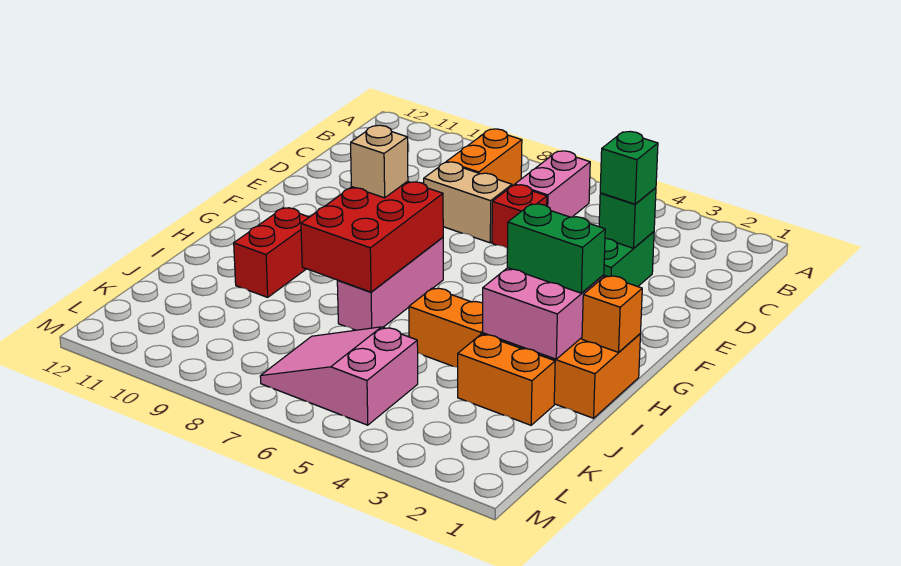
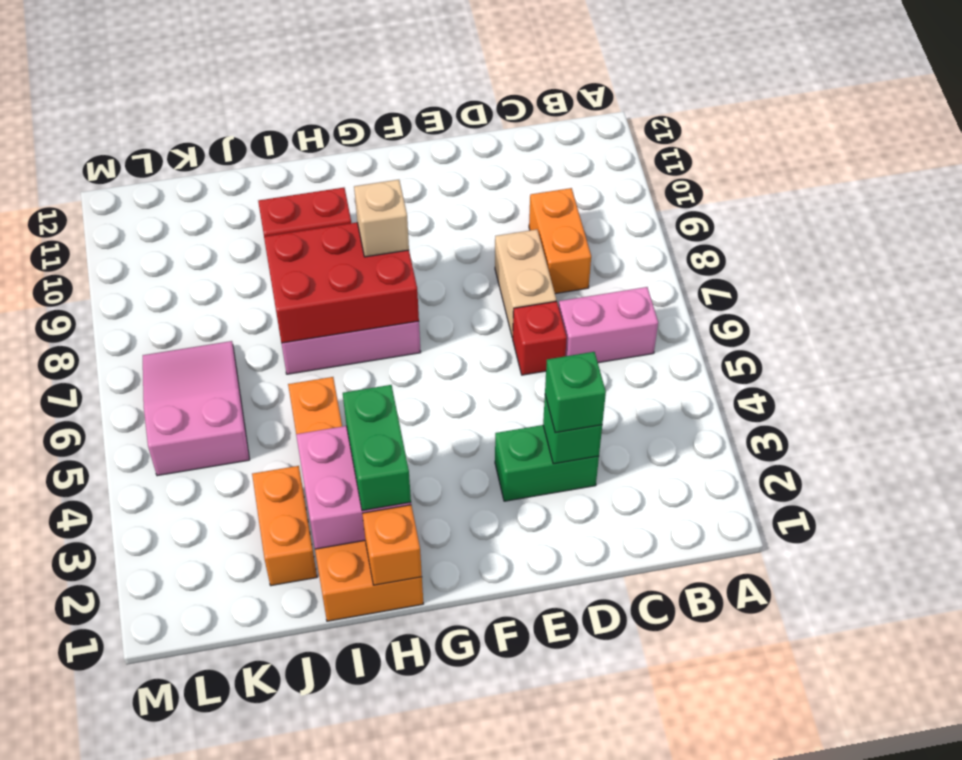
orange brick B8:C8 level 1 -> orange brick C8:C9 level 1

